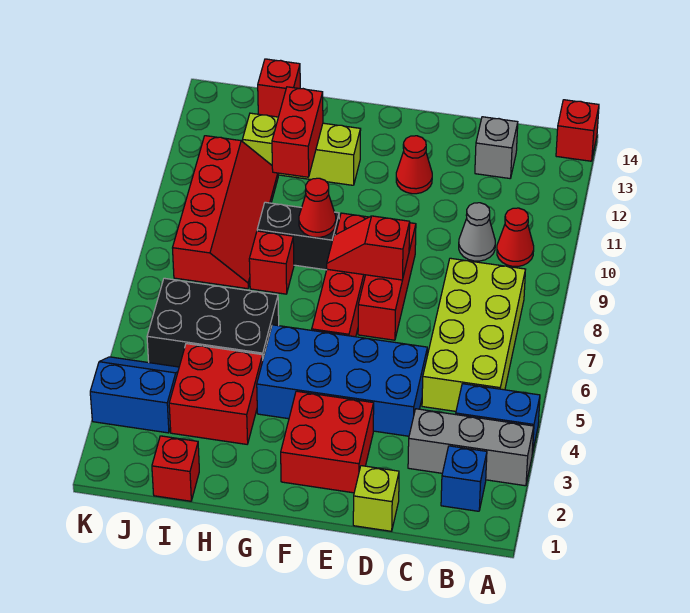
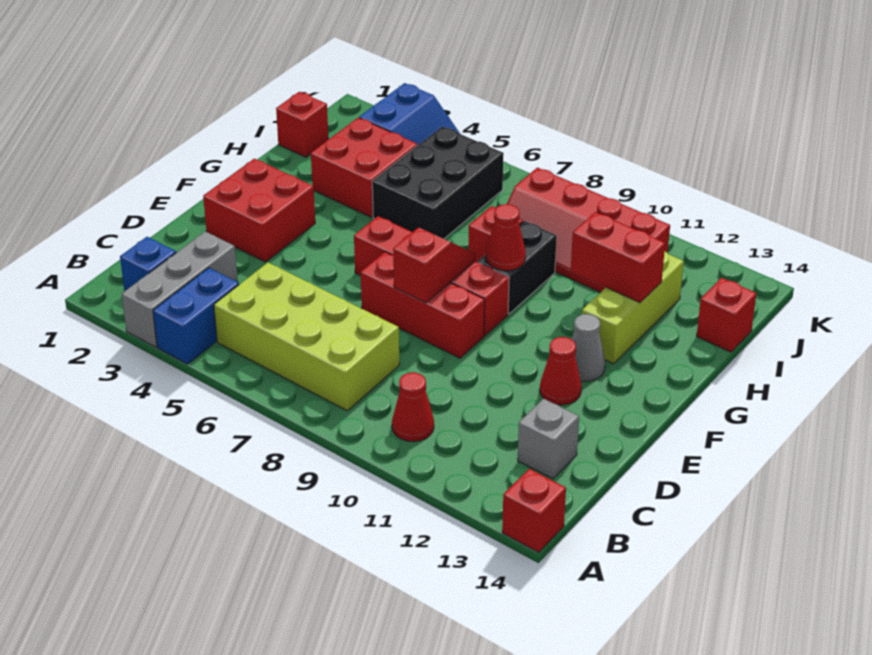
grey cone C10 level 1 -> grey cone F12 level 1
lime brick D1 level 1 -> none
blue brick D4:G5 level 1 -> none

